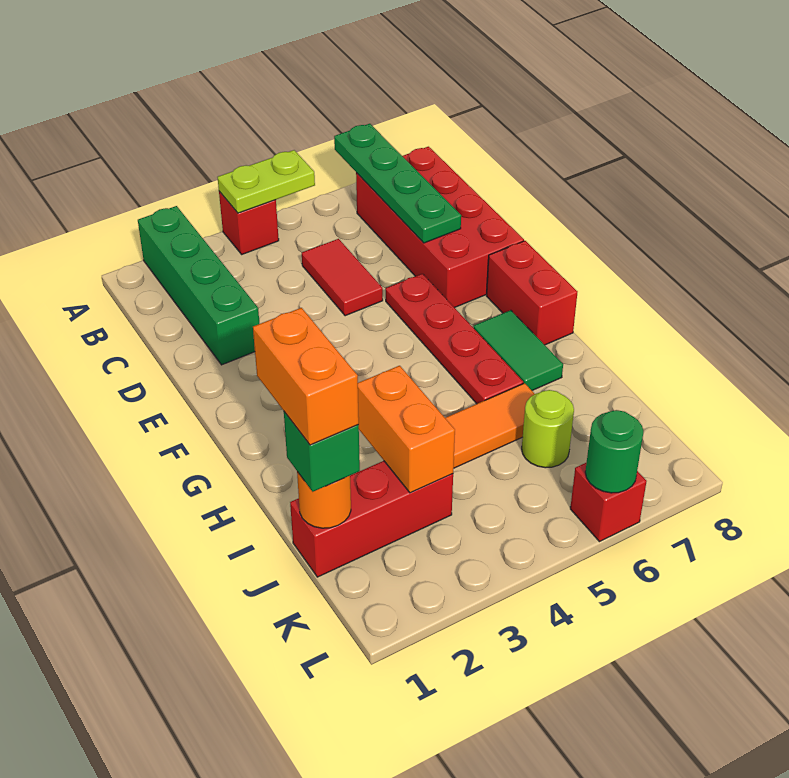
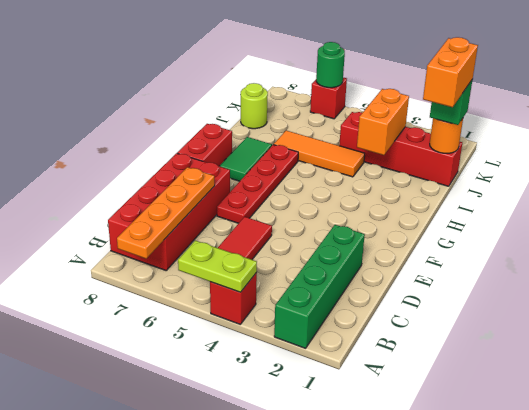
green plate A7:D7 level 2 -> orange plate A7:D7 level 2
red brick J1:J3 level 1 -> red brick J1:J4 level 1
lime round brick J6 level 1 -> lime round brick J8 level 1

